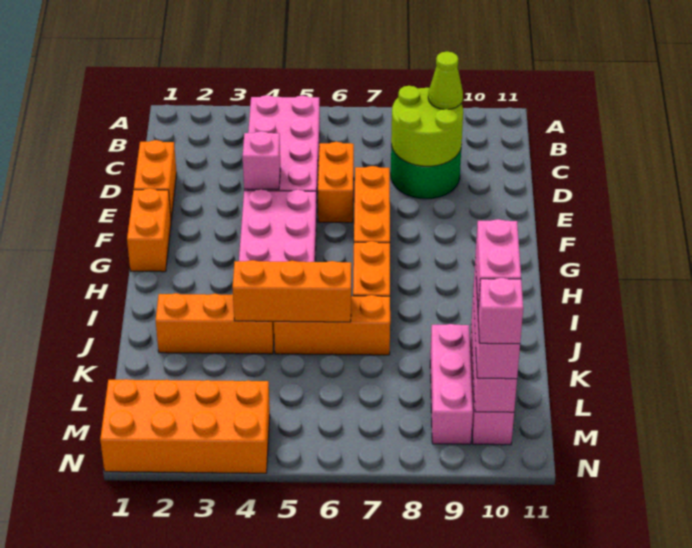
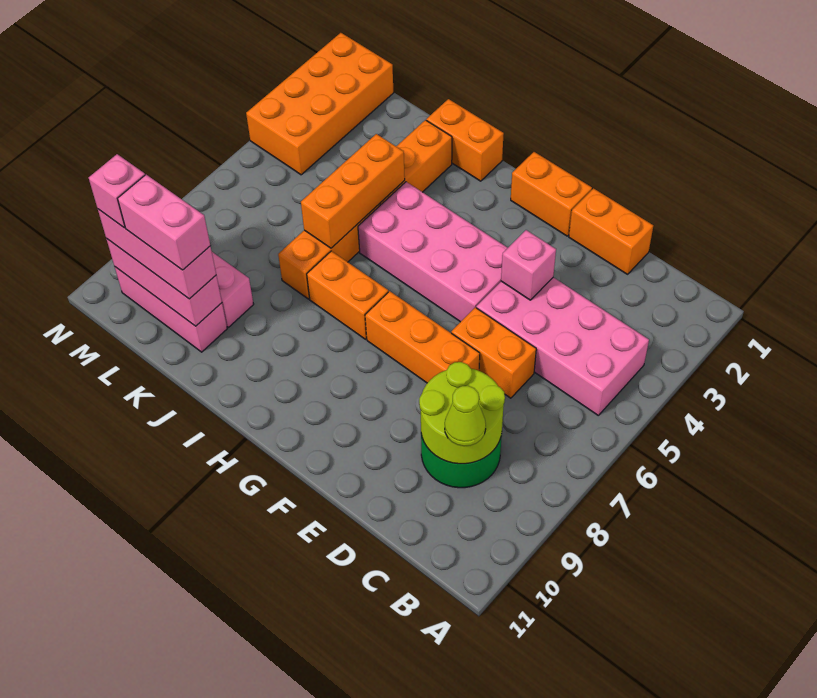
none -> orange brick I1:J1 level 1

